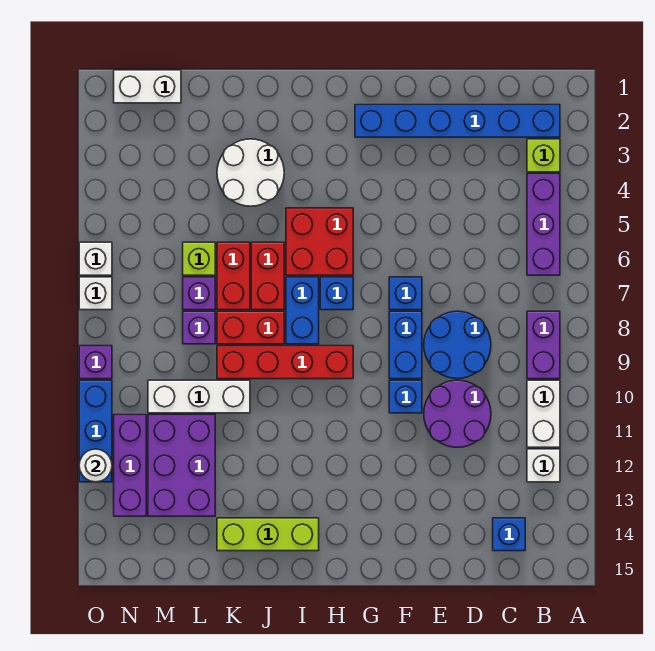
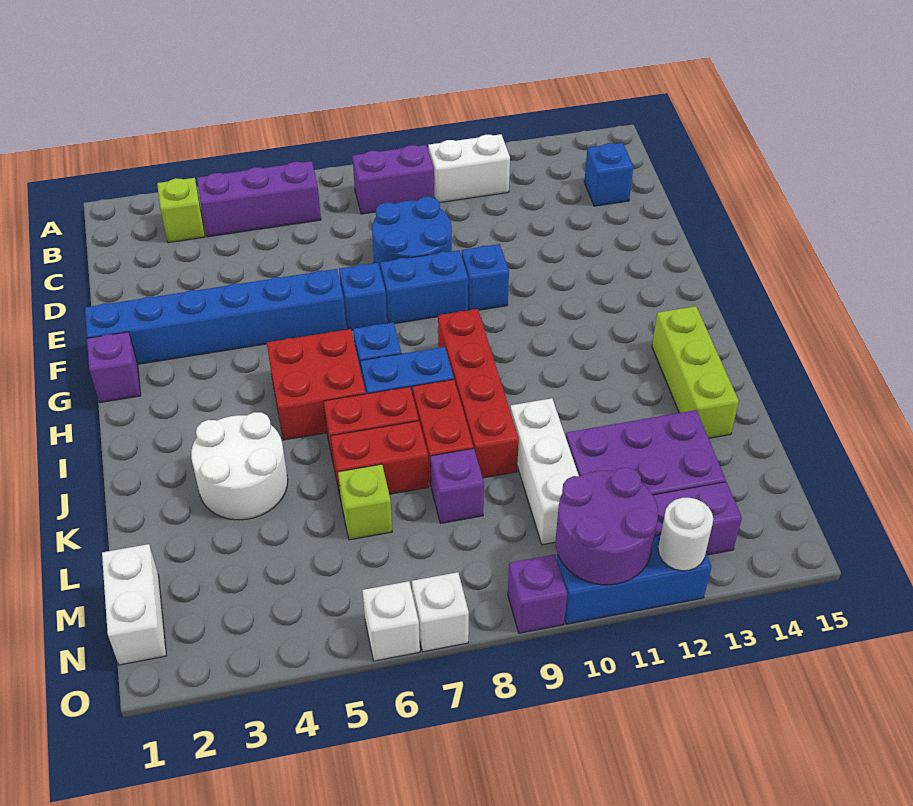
blue brick B2:G2 level 1 -> blue brick F1:F6 level 1
white brick B12 level 1 -> none
purple round brick D10:E11 level 1 -> purple round brick N10:O11 level 2
purple brick L7 level 1 -> purple brick G1 level 1

